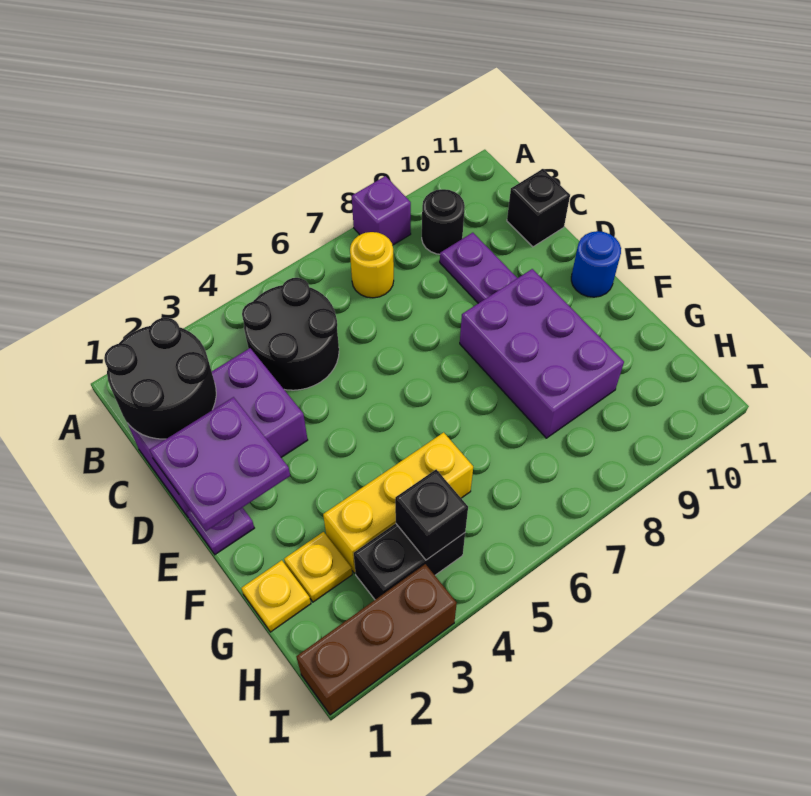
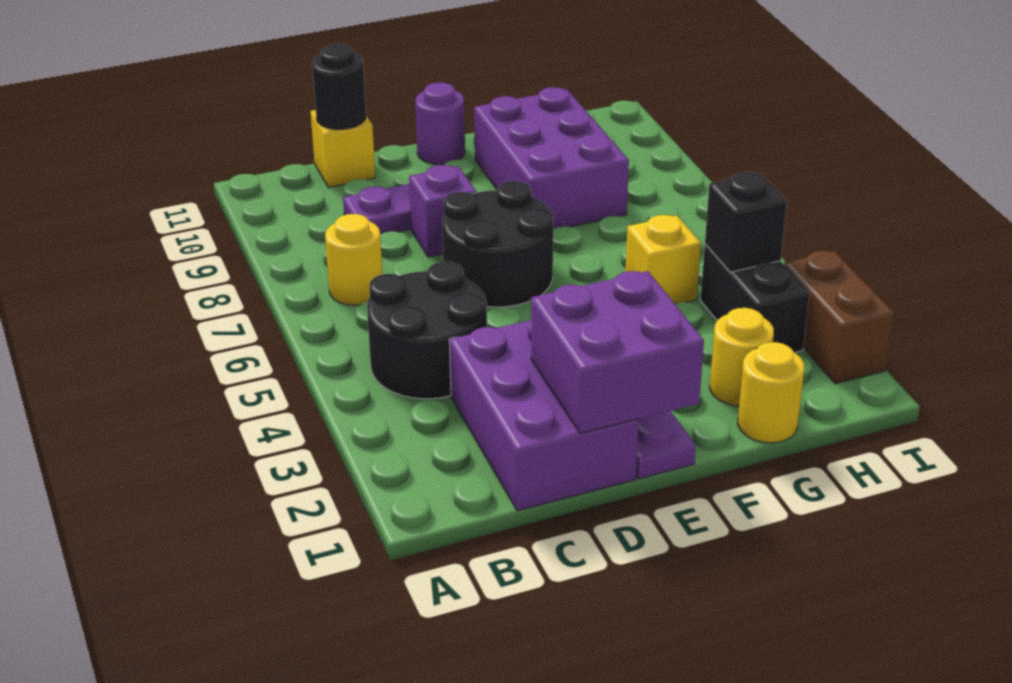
purple brick A8 level 1 -> purple brick D8 level 1
black round brick B1:C2 level 2 -> black round brick D6:E7 level 1
black round brick B9 level 1 -> black round brick C11 level 2
black brick C11 level 1 -> yellow brick C11 level 1
purple plate D1:E2 level 2 -> purple brick D1:E2 level 2
purple brick E8:G9 level 1 -> purple brick F8:G10 level 1
blue round brick E11 level 1 -> purple round brick E11 level 1
yellow plate G1 level 1 -> yellow round brick G1 level 1
yellow plate G2 level 1 -> yellow round brick G2 level 1
yellow brick G3:G5 level 1 -> yellow brick G5 level 1
brown brick I1:I3 level 1 -> brown brick I2:I3 level 1

